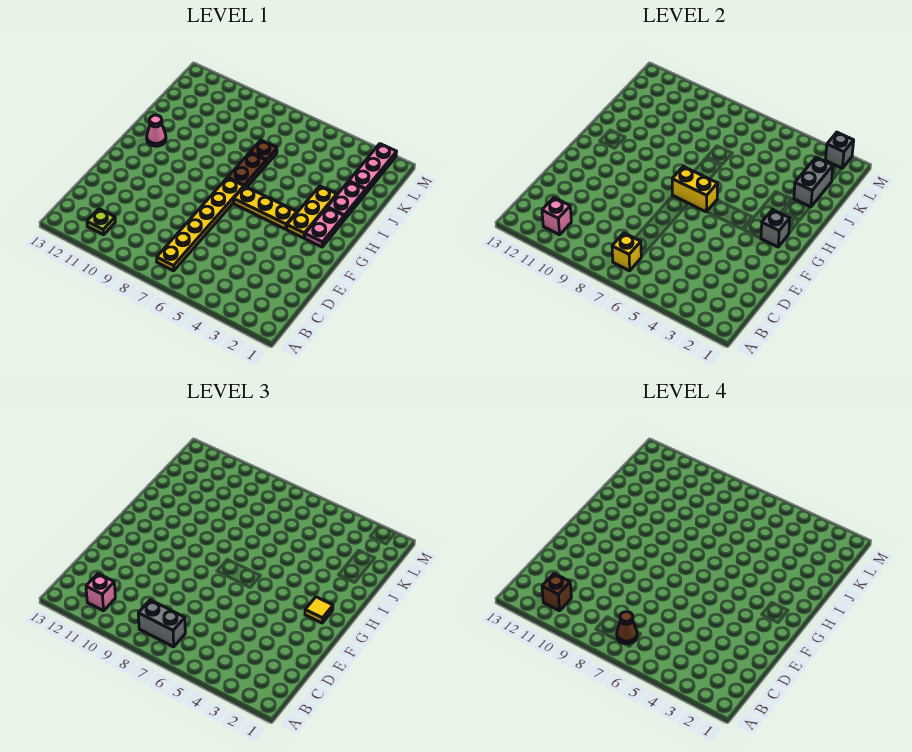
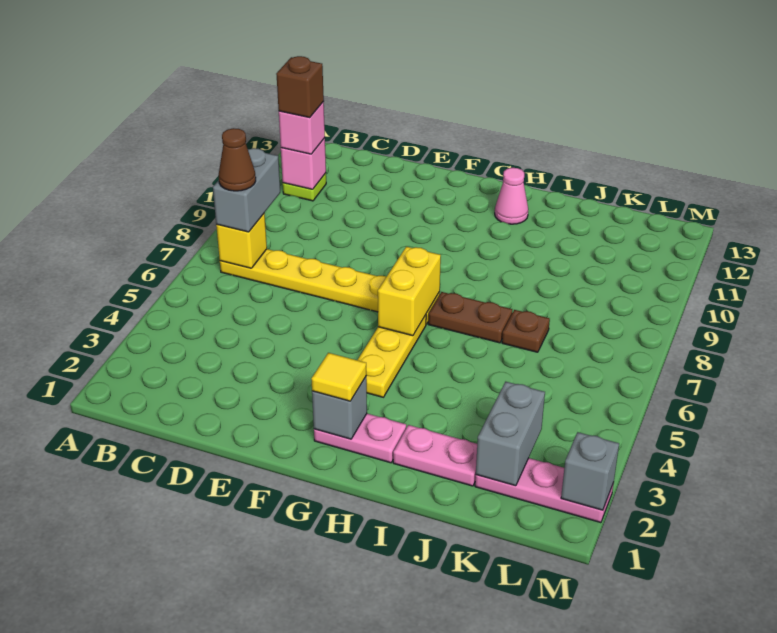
yellow plate G3:I3 level 1 -> none
grey brick J2:K2 level 2 -> grey brick K2:K3 level 2

